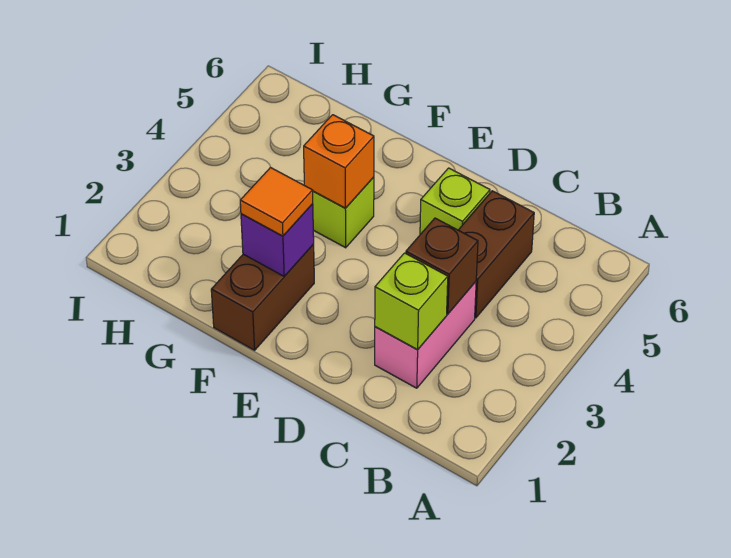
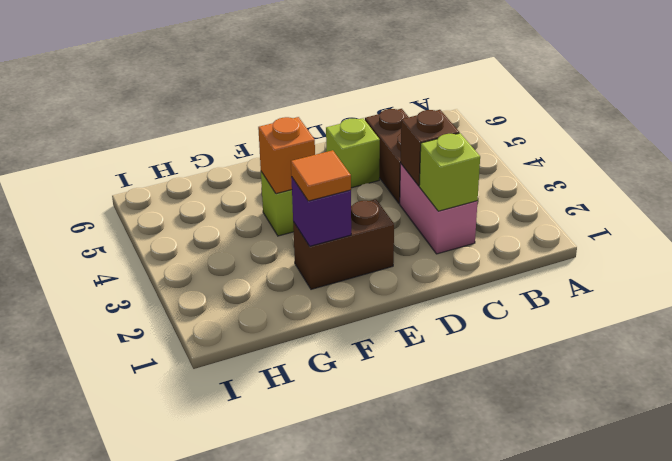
brown brick F1:F2 level 1 -> brown brick E2:F2 level 1

